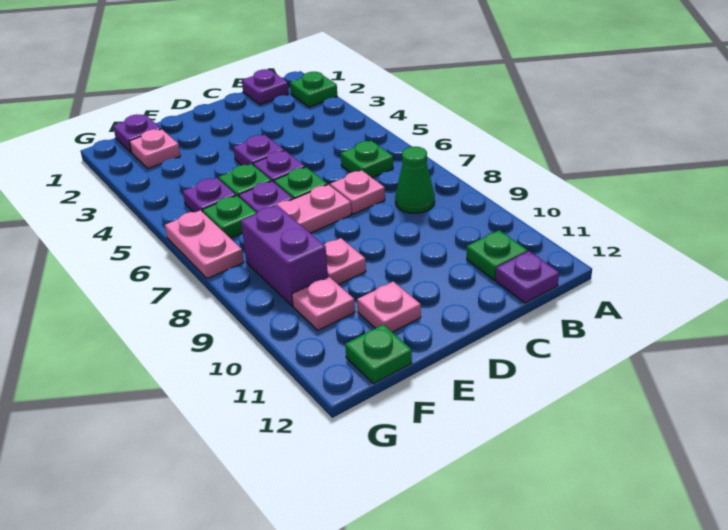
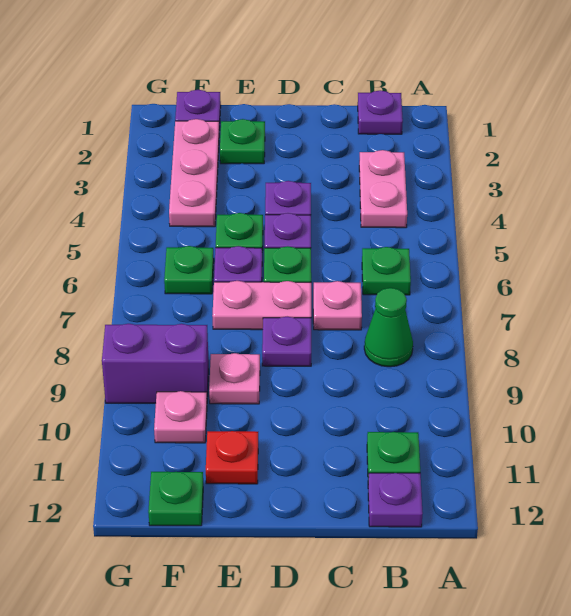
green plate A2 level 1 -> green plate E2 level 1
pink plate E11 level 1 -> red plate E11 level 1
pink plate F2 level 1 -> pink plate F2:F4 level 1
purple plate F5 level 1 -> purple plate D8 level 1
purple brick F8:F9 level 1 -> purple brick F9:G9 level 1
pink plate G6:G7 level 1 -> pink plate B3:B4 level 1

